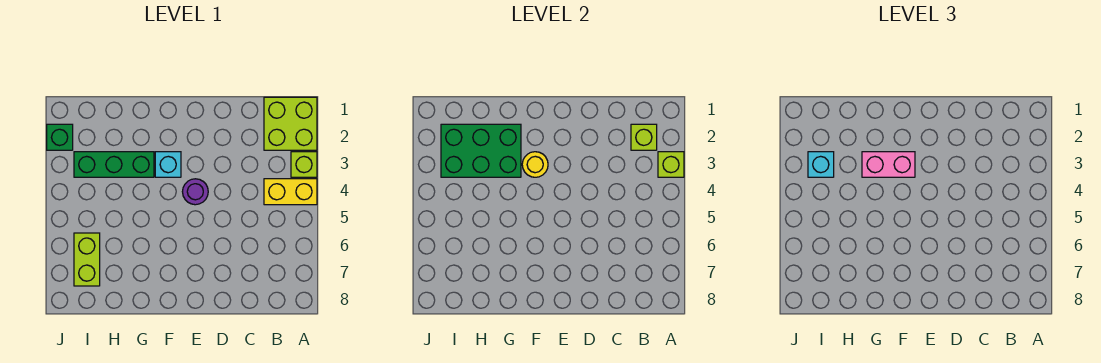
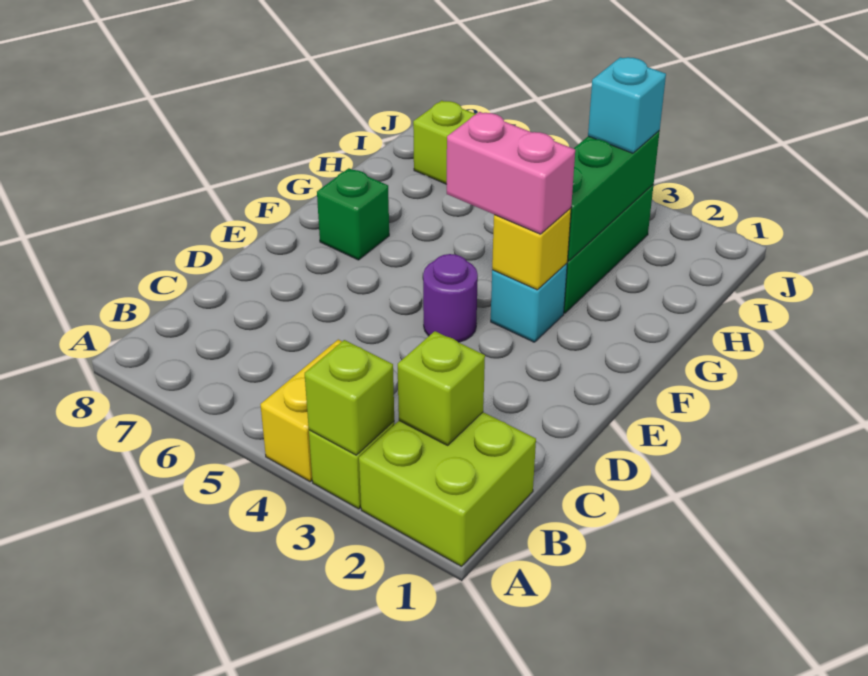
yellow round brick F3 level 2 -> yellow brick F3 level 2
pink brick F3:G3 level 3 -> pink brick F3:F4 level 3
green brick G2:I3 level 2 -> green brick G3:I3 level 2
green brick J2 level 1 -> green brick F7 level 1

